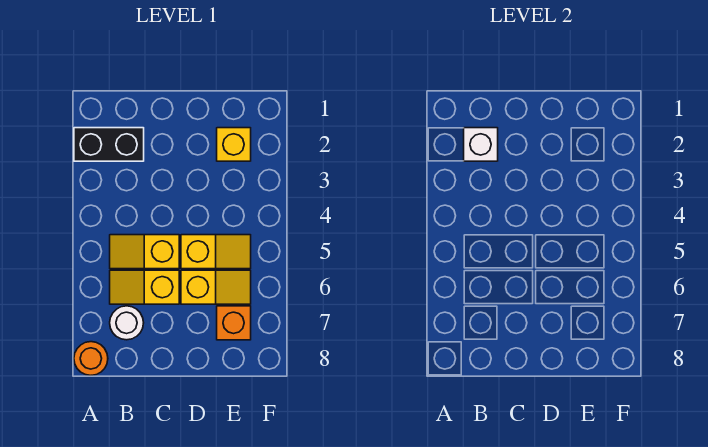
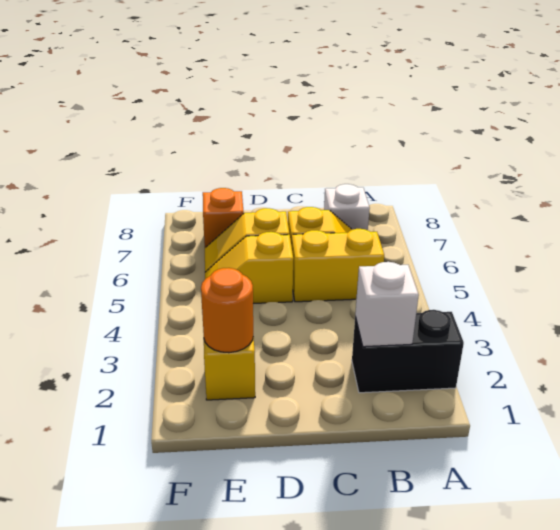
orange round brick A8 level 1 -> orange round brick E2 level 2
yellow slope B5:C5 level 1 top C -> yellow brick B5:C5 level 1
white round brick B7 level 1 -> white brick B7 level 1

